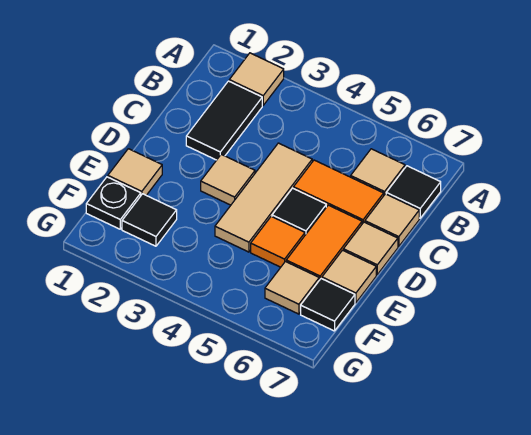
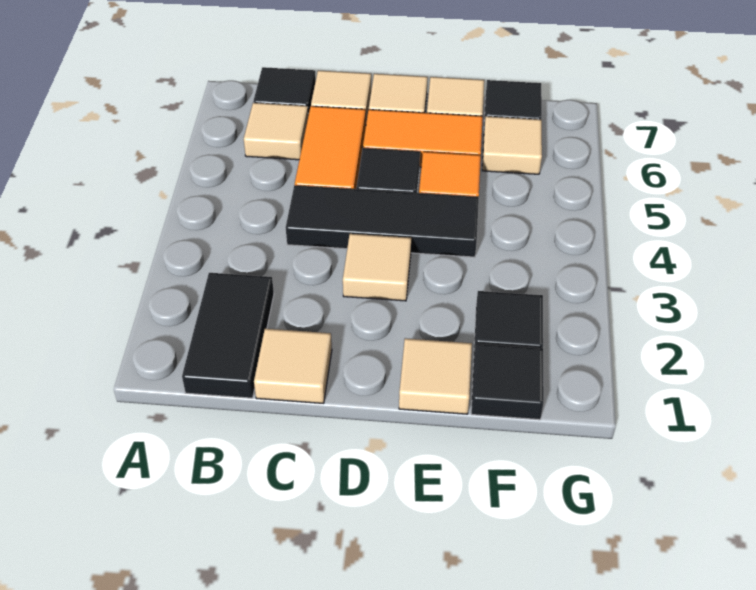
tan tile A2 level 1 -> tan tile C1 level 1
black tile B2:C2 level 1 -> black tile B1:B2 level 1
tan tile C4:E4 level 1 -> black tile C4:E4 level 1
black plate F1 level 1 -> black tile F1 level 1

